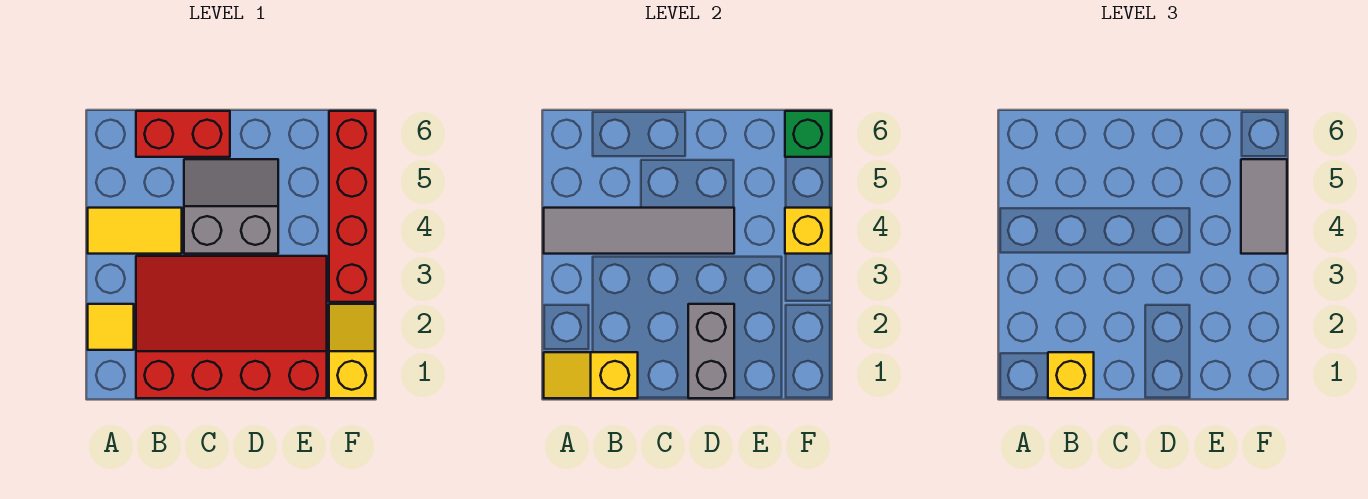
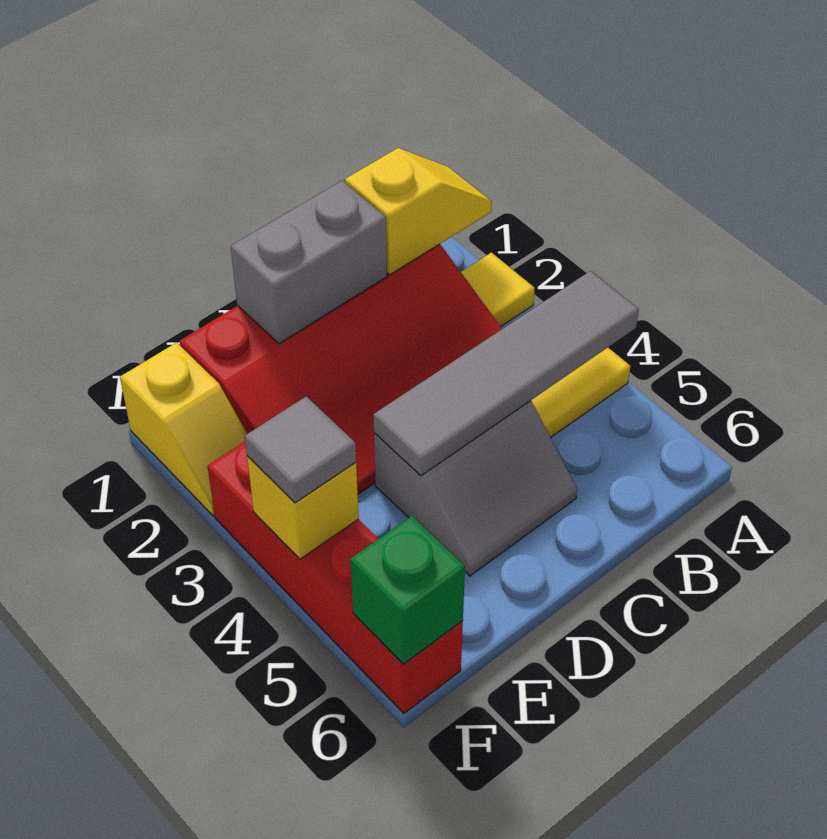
yellow brick B1 level 3 -> none
red brick B6:C6 level 1 -> none
grey brick D1:D2 level 2 -> grey brick C1:D1 level 2
grey tile F4:F5 level 3 -> grey tile F4 level 3

